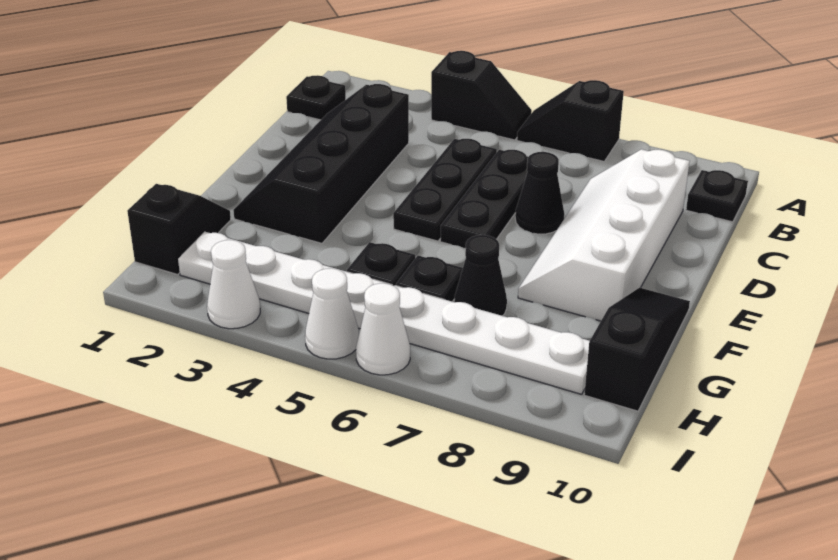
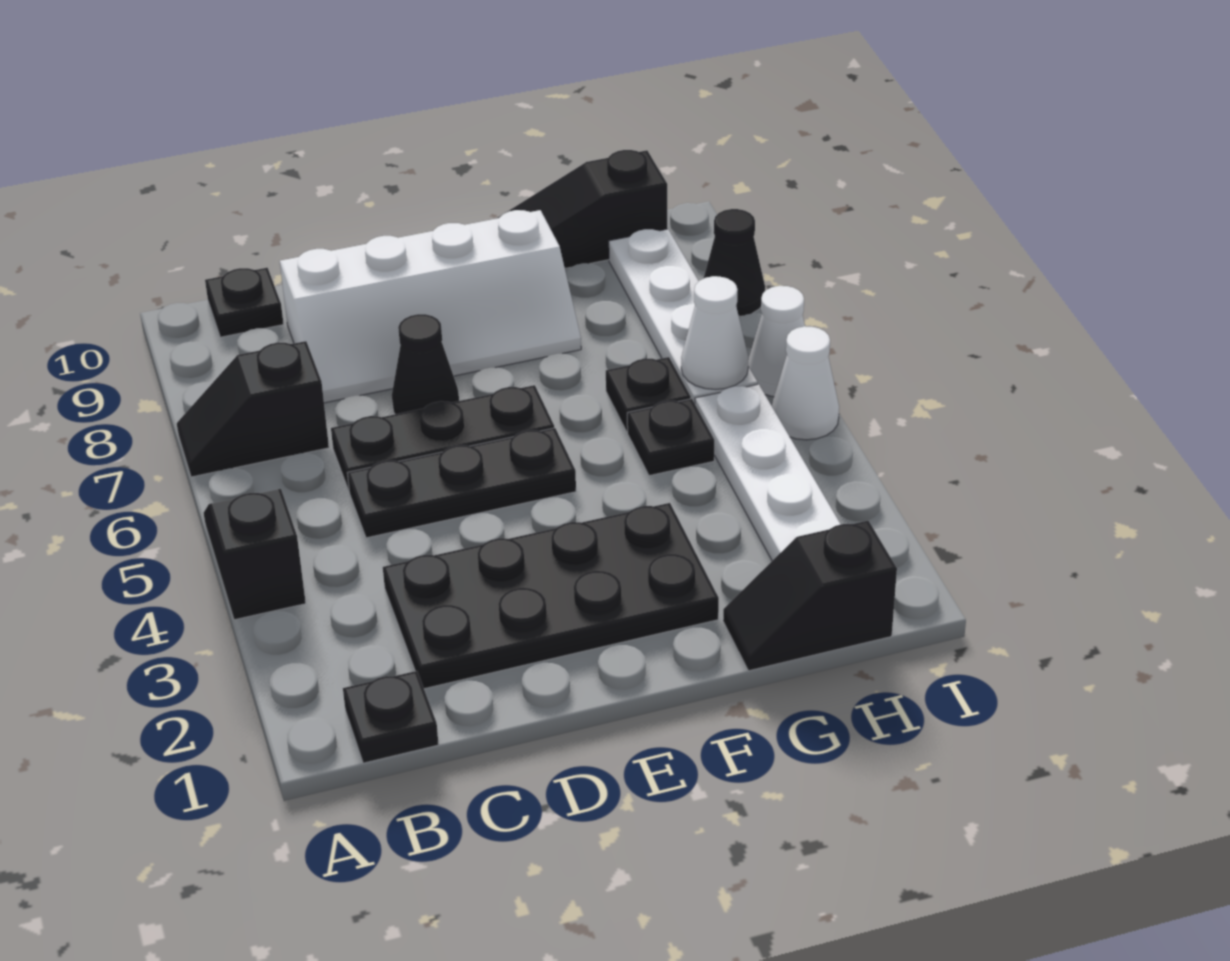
black slope A6:A7 level 1 top 7 -> black slope A7:B7 level 1 top B
black slope C2:F3 level 1 top 3 -> black plate C2:F3 level 1
black cone G7 level 1 -> black cone I8 level 1
white cone I3 level 1 -> white cone H6 level 2

